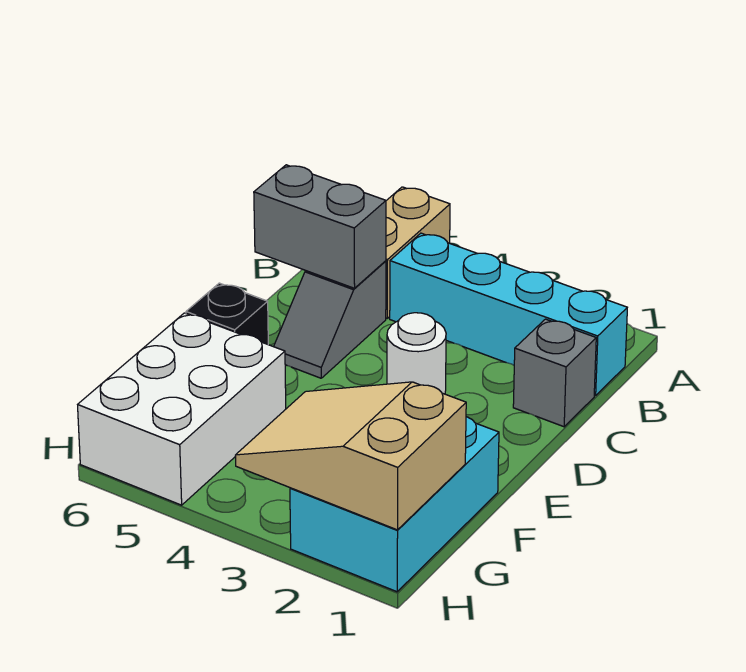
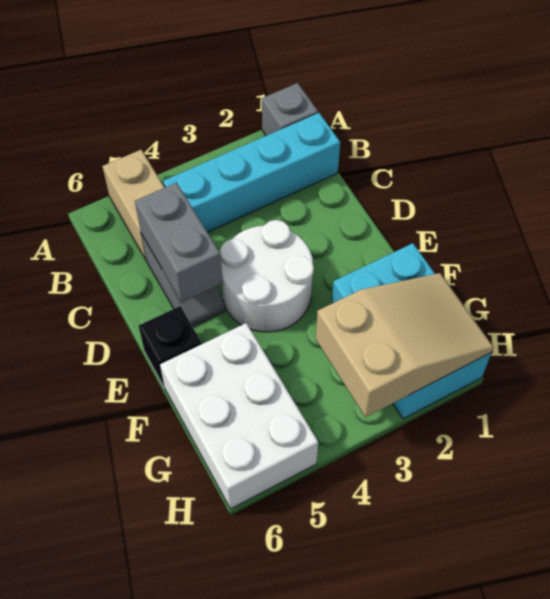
grey brick C1 level 1 -> grey brick A1 level 1
grey brick C5:C6 level 2 -> grey brick C5:D5 level 2
white round brick D3 level 1 -> white round brick D3:E4 level 1
tan slope G1:H3 level 2 top 1 -> tan slope G1:H3 level 2 top 3

